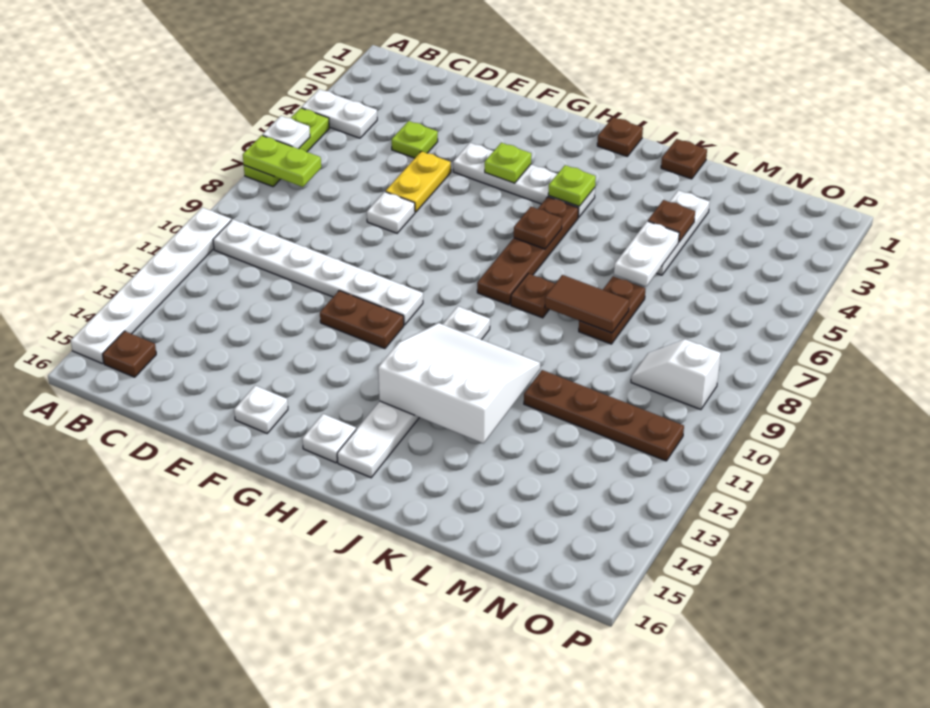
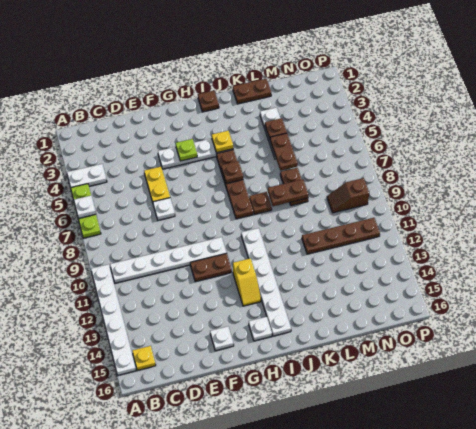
lime plate A7:B7 level 2 -> none
brown plate B15 level 1 -> yellow plate B15 level 1
lime plate D4 level 1 -> none
none -> yellow slope H12:H13 level 1 top 12
lime plate I4 level 2 -> yellow plate I4 level 2
white slope I11:K13 level 2 top 13 -> none
brown plate K1 level 1 -> brown plate K1:L1 level 1
brown tile K8:L8 level 2 -> brown plate K8:L8 level 2
white plate L5:L6 level 2 -> brown plate L5:L6 level 2
white slope N9:O9 level 1 top O -> brown slope N9:O9 level 1 top O

